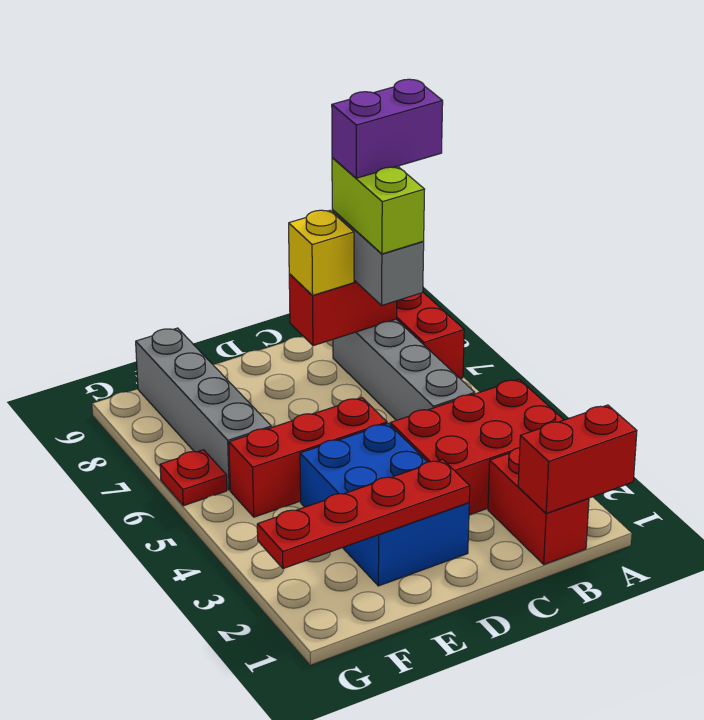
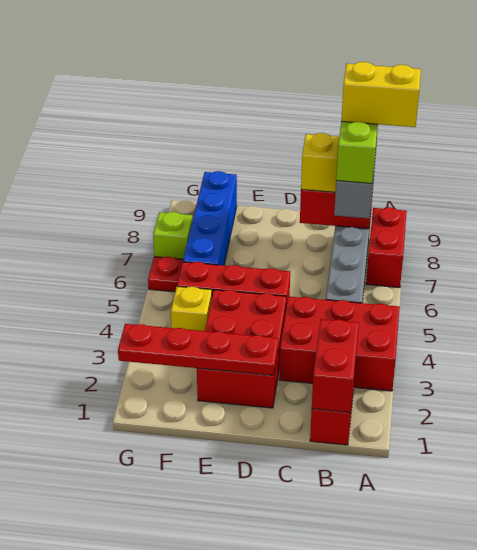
red brick A1:B1 level 2 -> red brick B1:B2 level 2
purple brick A8:B8 level 5 -> yellow brick A8:B8 level 5
blue brick D2:E4 level 1 -> red brick D2:E4 level 1
none -> yellow brick F4 level 1
grey brick F6:F9 level 1 -> blue brick F6:F9 level 1
none -> lime brick G7 level 1

